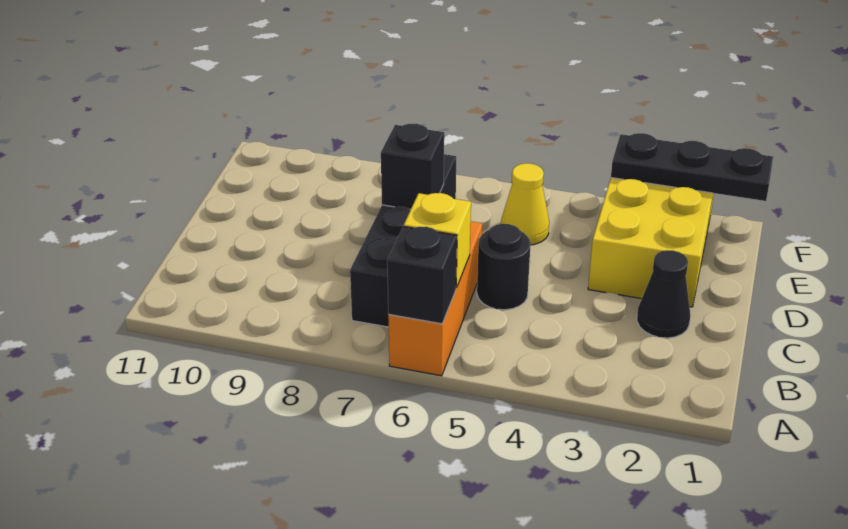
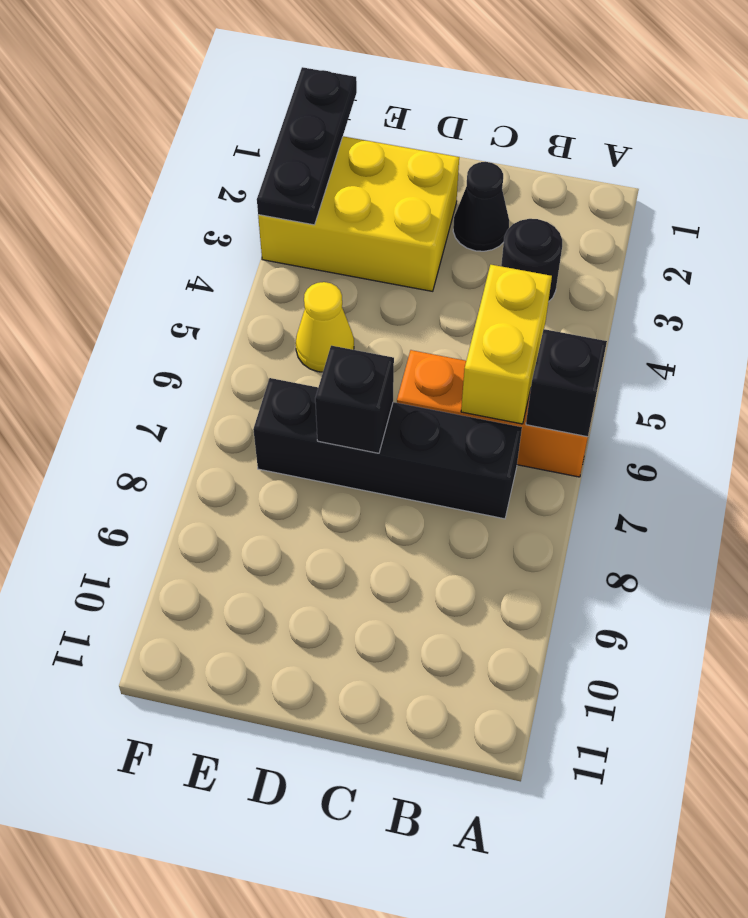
yellow brick B6 level 2 -> yellow brick B5:B6 level 2
black round brick C5 level 1 -> black round brick B3 level 1

